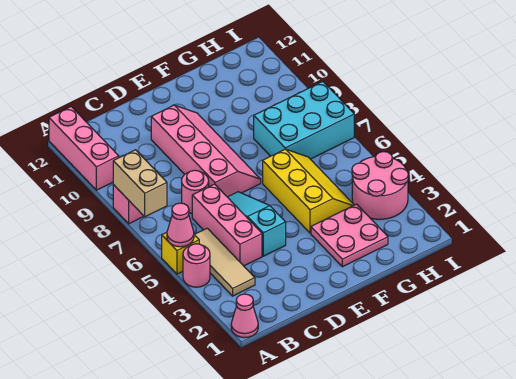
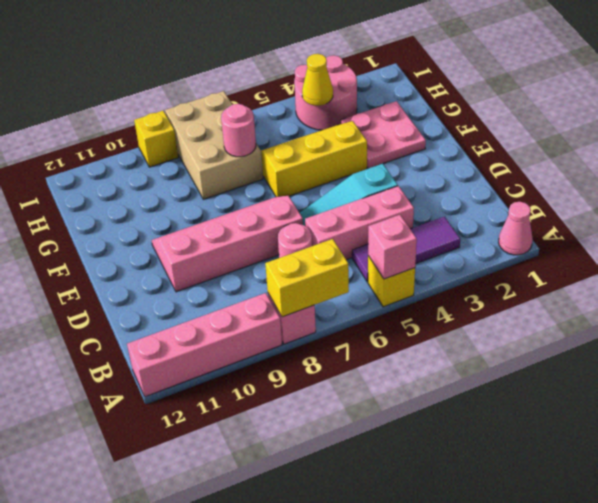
pink round brick A4 level 1 -> pink round brick G7 level 2
pink cone A5 level 2 -> pink brick A5 level 2
tan brick A7:A8 level 2 -> yellow brick A7:A8 level 2
pink brick A10:A12 level 1 -> pink brick A9:A12 level 1
tan tile B3:B5 level 1 -> purple tile B3:B5 level 1
cyan brick G7:I8 level 1 -> tan brick G7:I8 level 1
none -> yellow cone H4 level 2
none -> yellow brick I9 level 1

